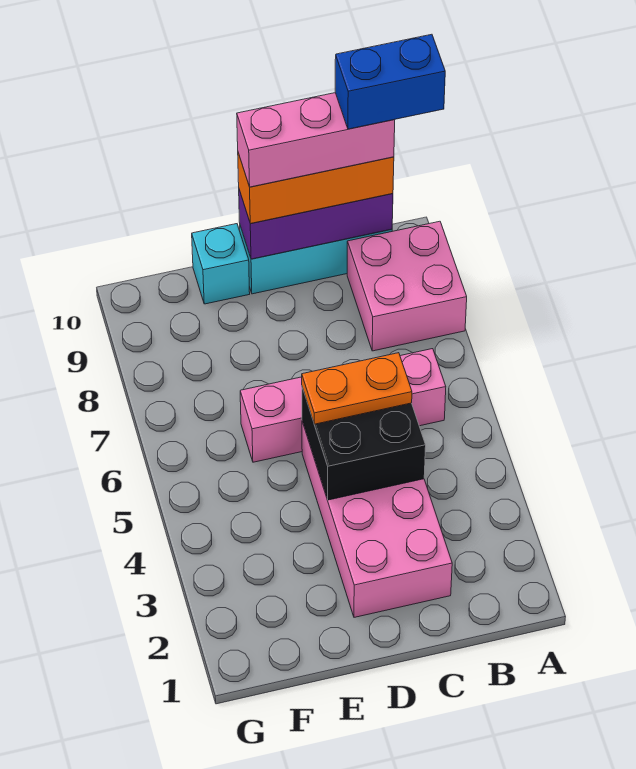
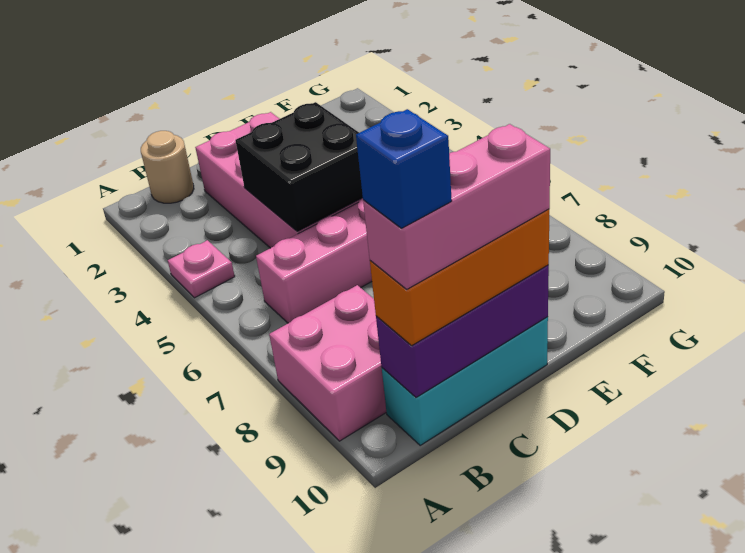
none -> pink plate A4 level 1
blue brick A10:B10 level 5 -> blue brick B10 level 5
none -> tan round brick B1 level 1
orange plate C5:D5 level 3 -> none
cyan brick E10 level 1 -> none

